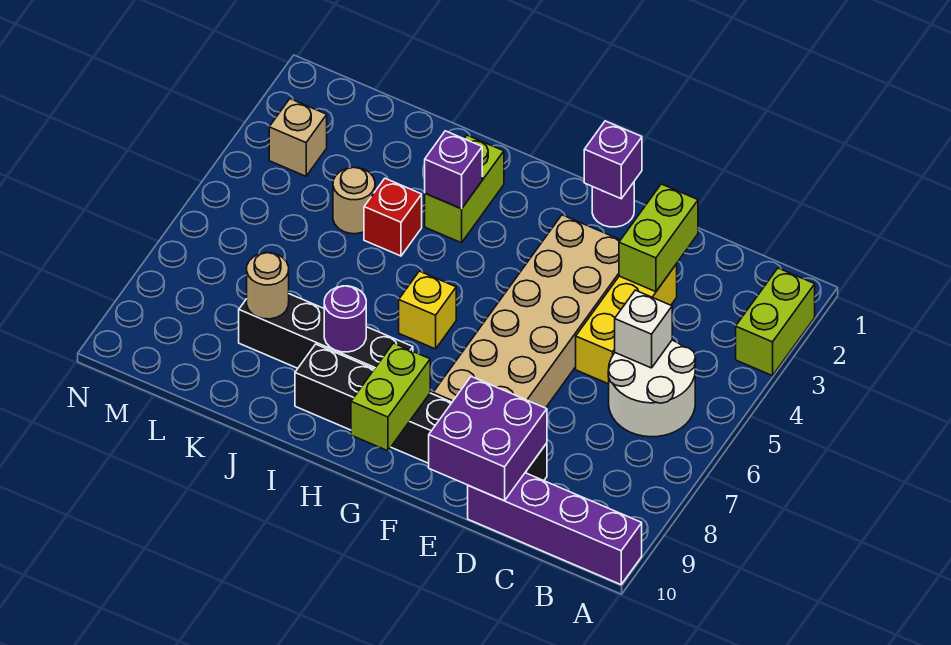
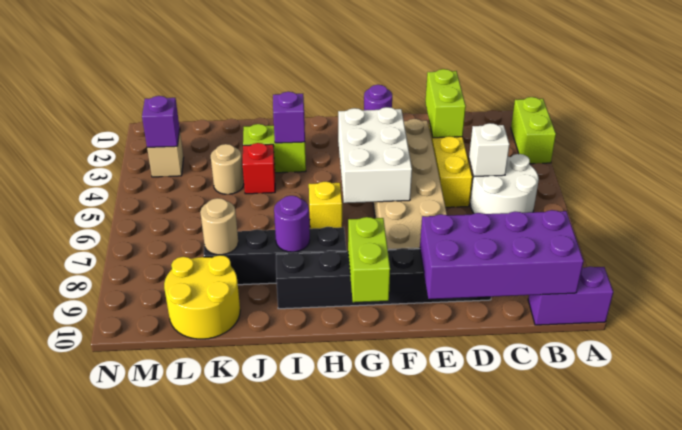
purple brick A10:D10 level 1 -> purple brick A10:B10 level 1
purple brick D9:E10 level 2 -> purple brick B9:E10 level 2
purple brick F1 level 2 -> purple brick M3 level 2
none -> white brick F4:G6 level 2
lime brick I2:I3 level 1 -> lime brick I3:J3 level 1
none -> yellow round brick K9:L10 level 1

